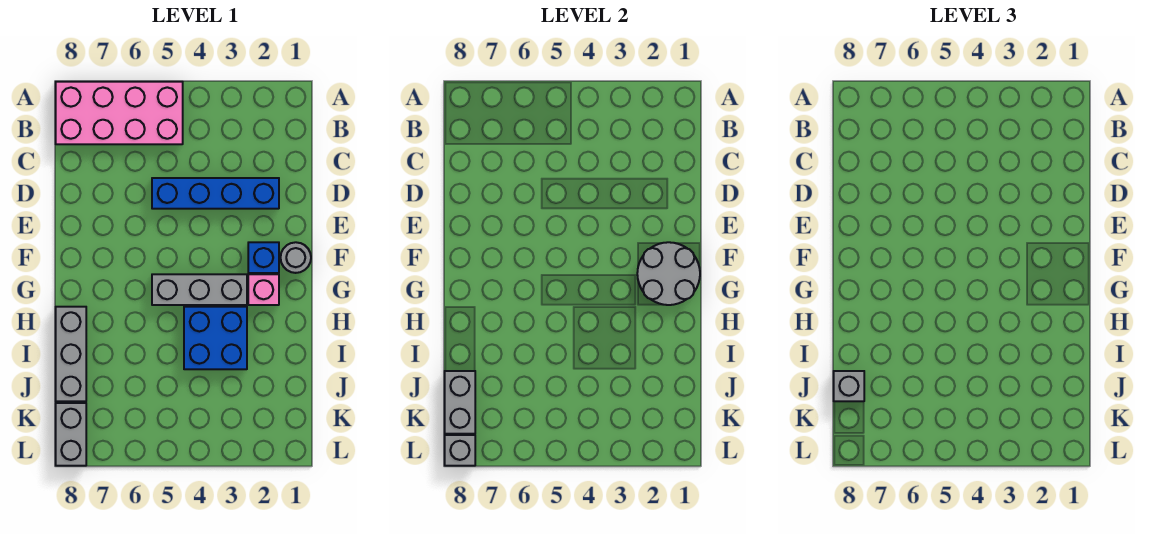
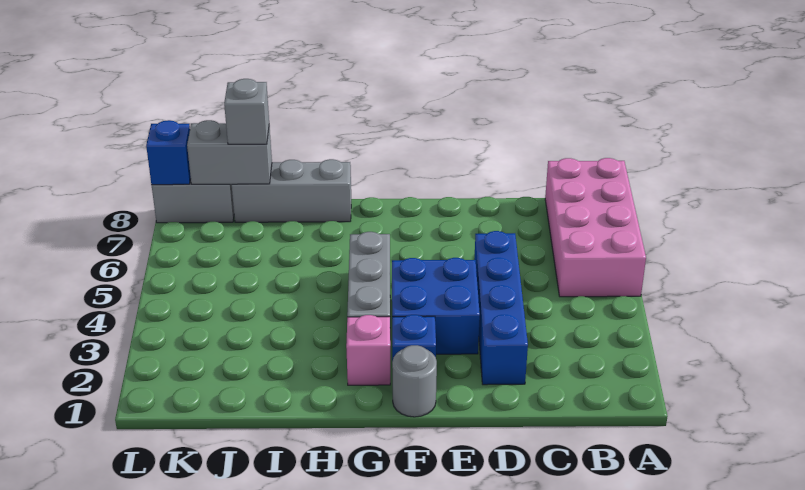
grey round brick F1:G2 level 2 -> none
blue brick H3:I4 level 1 -> blue brick E3:F4 level 1
grey brick L8 level 2 -> blue brick L8 level 2

